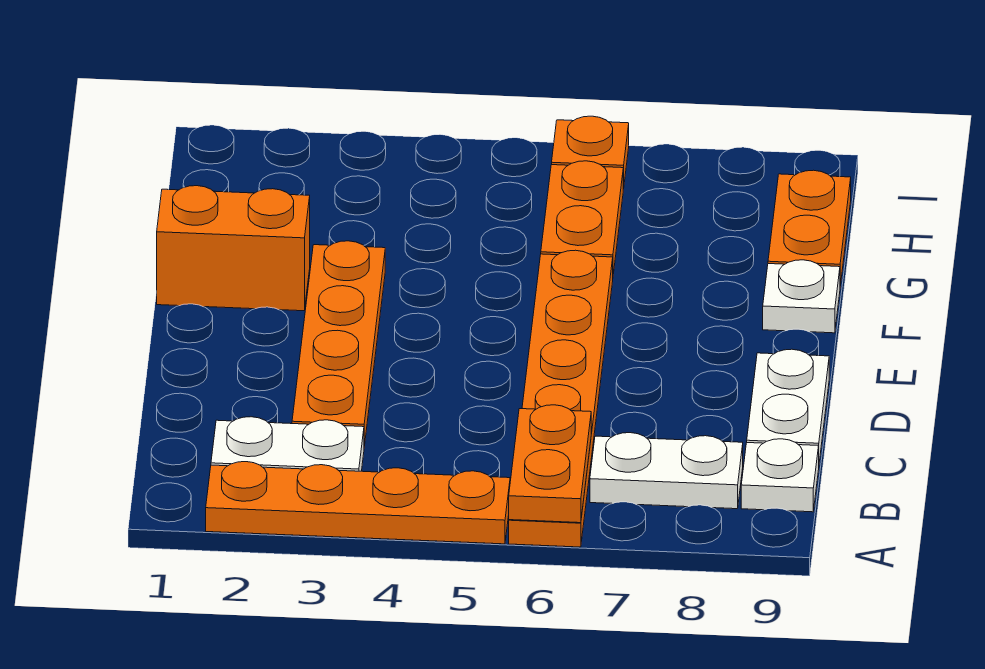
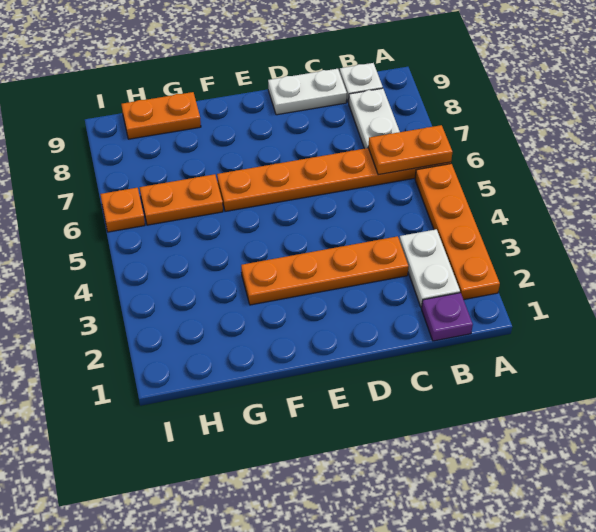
none -> purple plate B1 level 1
orange brick F1:F2 level 1 -> none
white plate F9 level 1 -> none

